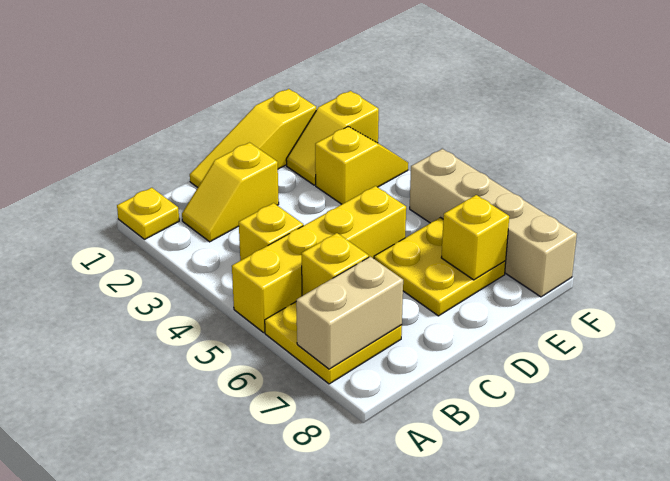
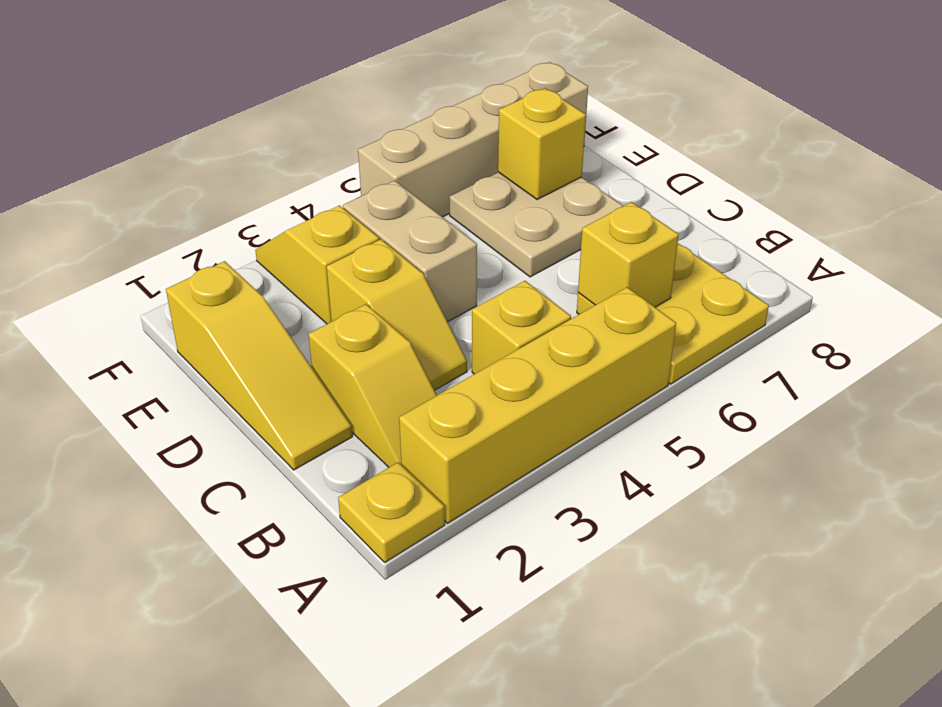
yellow brick A5:D5 level 1 -> yellow brick A2:A5 level 1
tan brick A7:B7 level 2 -> tan brick D4:E4 level 1
yellow plate D6:E7 level 1 -> tan plate D6:E7 level 1
yellow slope E2:F2 level 1 top F -> yellow slope C3:D3 level 1 top D

